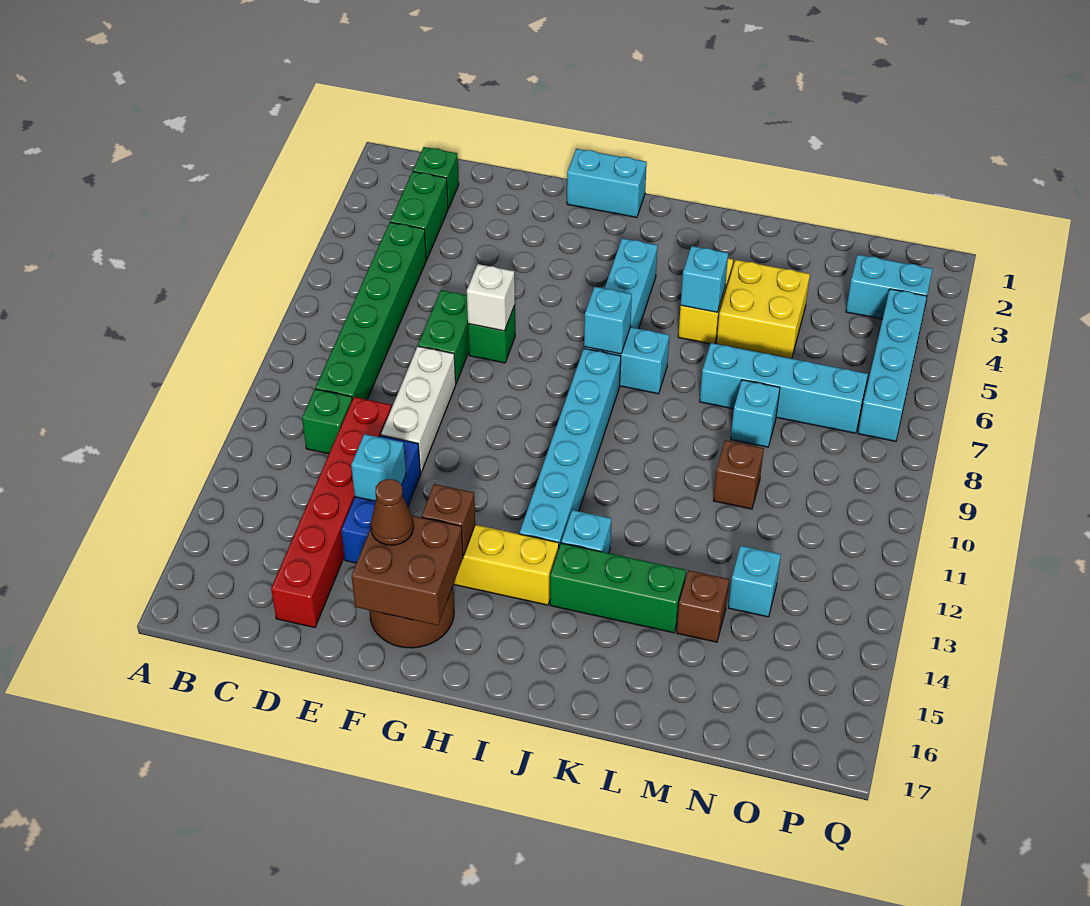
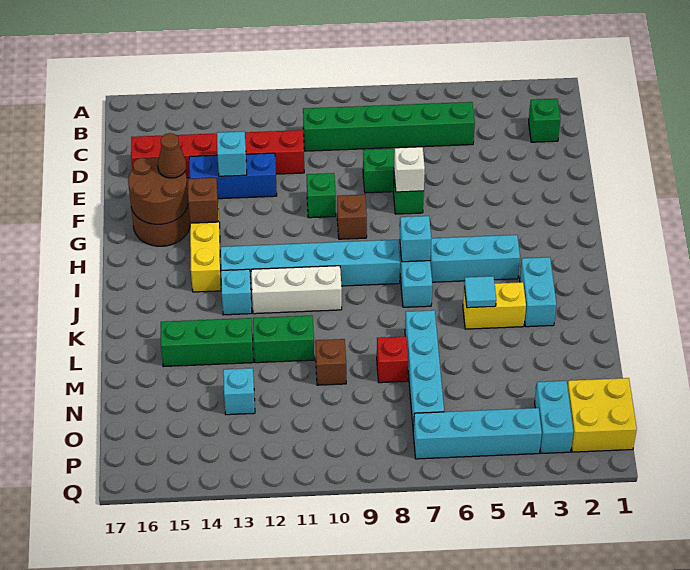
green brick C3:C4 level 1 -> green brick L11:L12 level 1
green brick C11 level 1 -> green brick F10 level 1
white brick E9:E11 level 1 -> white brick J10:J12 level 1
brown brick F15:G16 level 2 -> brown round brick F15:G16 level 2
cyan brick G1:H1 level 1 -> cyan brick J3:K3 level 1
green brick J14:L14 level 1 -> green brick L13:L15 level 1
cyan brick K5 level 2 -> cyan tile K5 level 2
yellow brick L4:M5 level 1 -> yellow brick O1:P2 level 1
cyan brick M8 level 1 -> red brick M8 level 1
brown brick M14 level 1 -> brown brick G9 level 1

